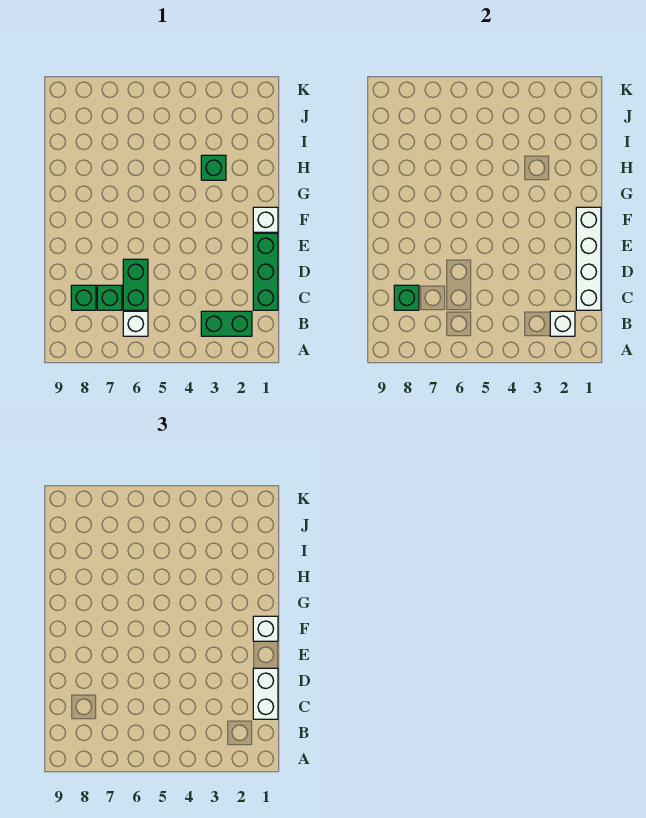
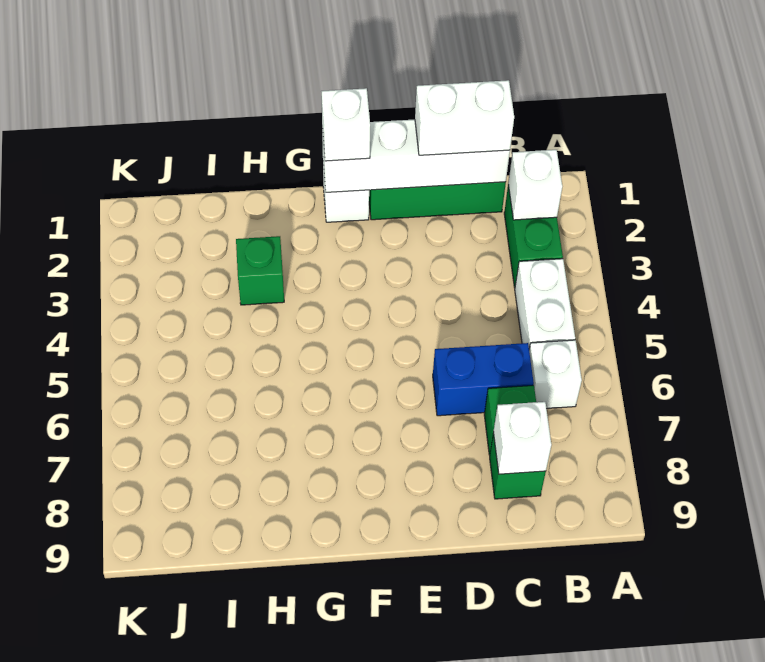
none -> white brick B4:B5 level 1
green brick C6:D6 level 1 -> blue brick C6:D6 level 1
green brick C8 level 2 -> white brick C8 level 2

